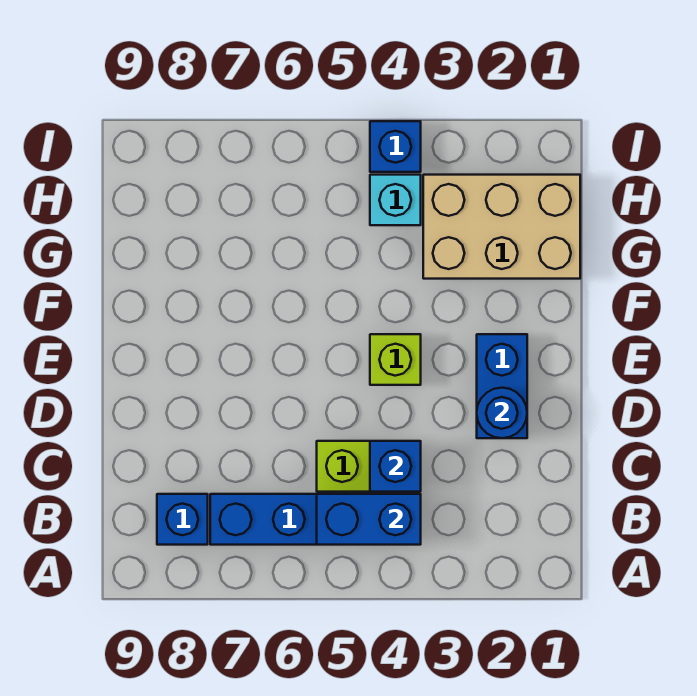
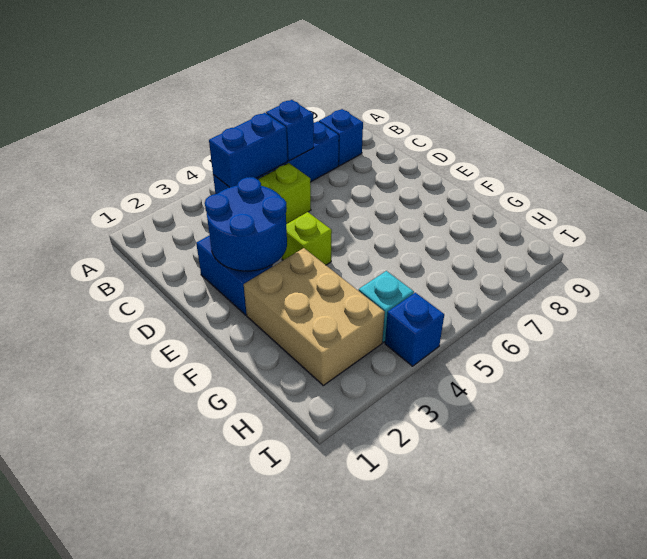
blue brick C4 level 2 -> blue brick B6 level 2
blue round brick D2 level 2 -> blue round brick D2:E3 level 2
tan brick G1:H3 level 1 -> tan brick F2:H3 level 1

